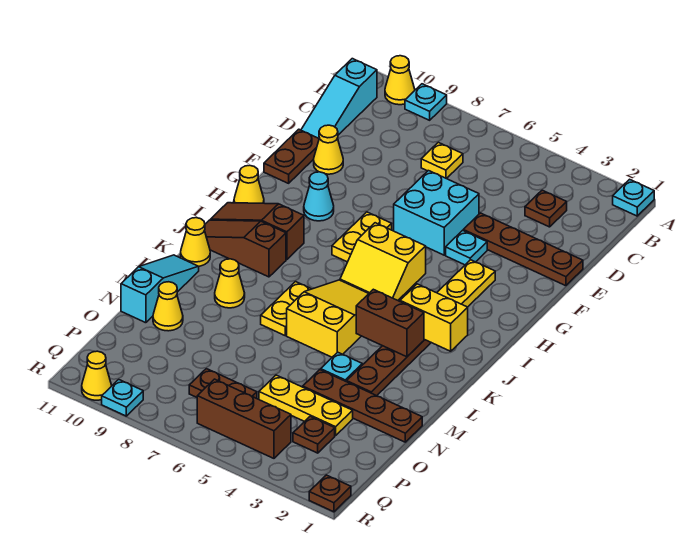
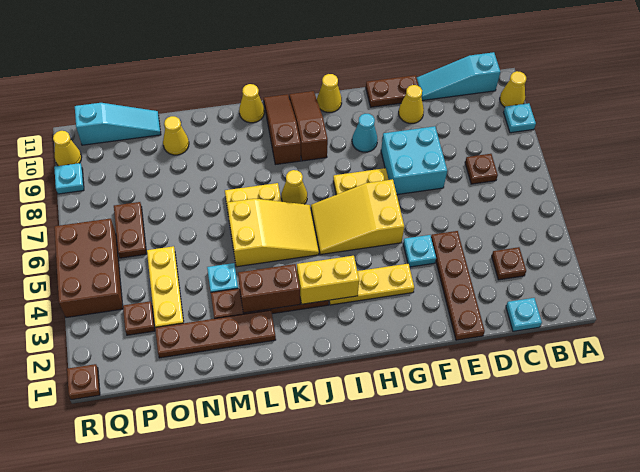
cyan plate A1 level 1 -> cyan plate C1 level 1
yellow plate C7 level 1 -> brown plate C7 level 1
cyan brick E5:F6 level 1 -> cyan brick E7:F8 level 1
yellow slope H5:I6 level 1 top H -> yellow slope G5:I6 level 1 top G
yellow brick J2:J3 level 2 -> yellow brick I3:J3 level 2
brown brick K3:K4 level 2 -> brown brick K3:L3 level 2
yellow cone L9 level 1 -> yellow cone J7 level 1
cyan slope L11:N11 level 1 top N -> cyan slope O11:Q11 level 1 top Q
brown plate N1:N4 level 1 -> brown plate L2:O2 level 1
brown brick Q4:Q6 level 1 -> brown brick Q4:R6 level 1

